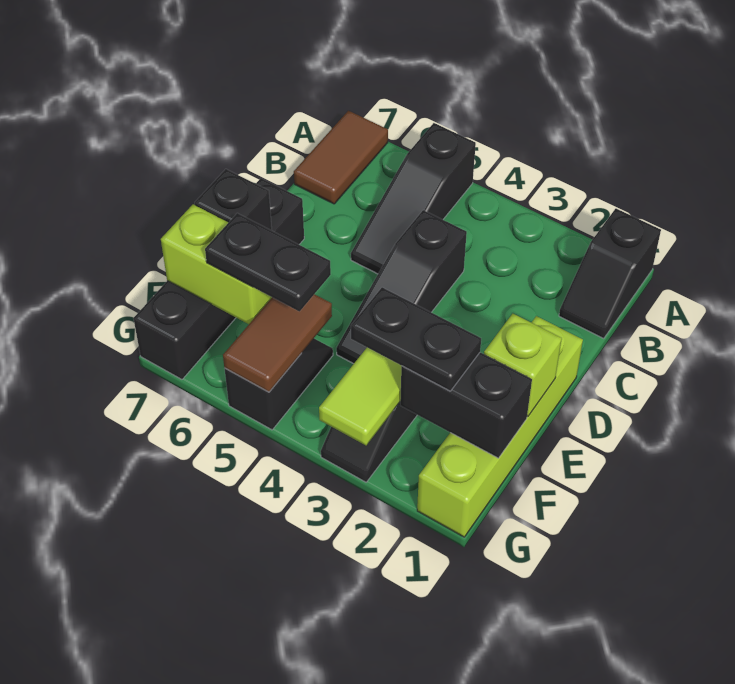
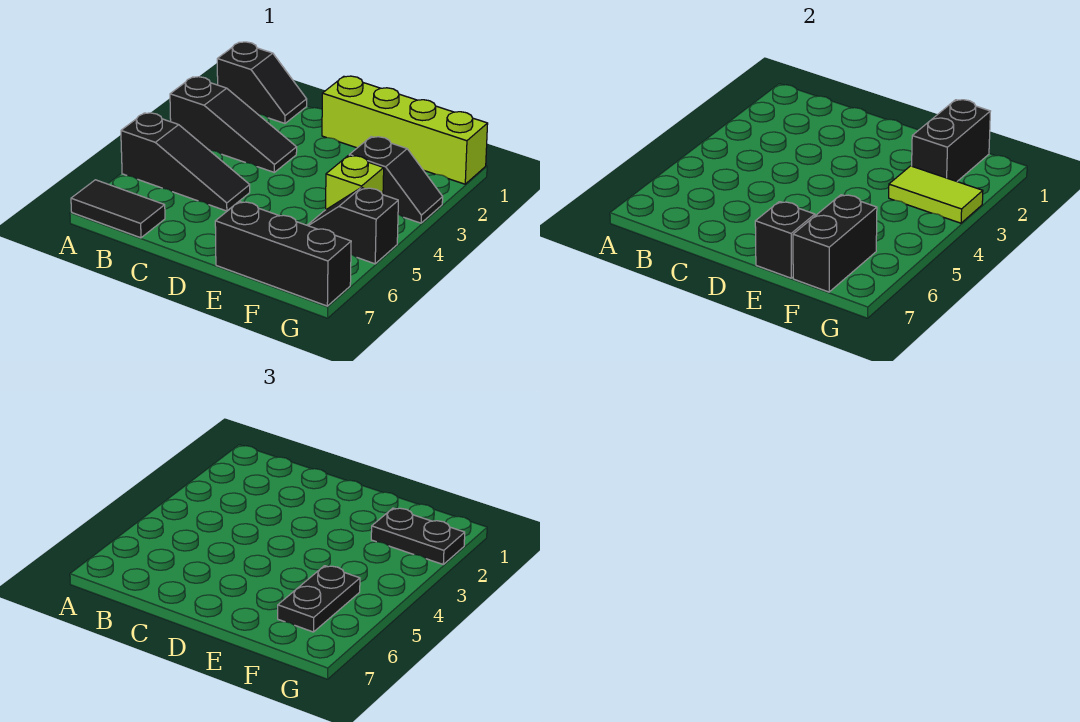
brown tile A7:B7 level 1 -> black tile A7:B7 level 1
black slope C4:E4 level 1 top C -> black slope A3:C3 level 1 top A
black brick D7:G7 level 1 -> black brick E7:G7 level 1
lime brick E1 level 2 -> lime brick F4 level 1
black plate F2:F3 level 3 -> black plate F2:G2 level 3
brown tile F5:G5 level 2 -> none
lime brick F6:F7 level 2 -> black brick F6:F7 level 2

